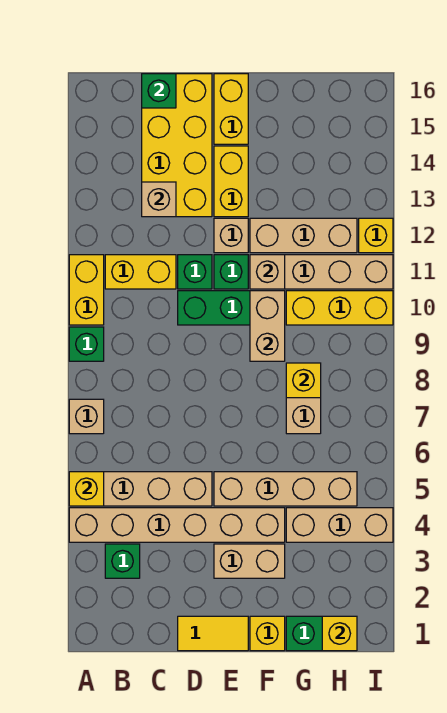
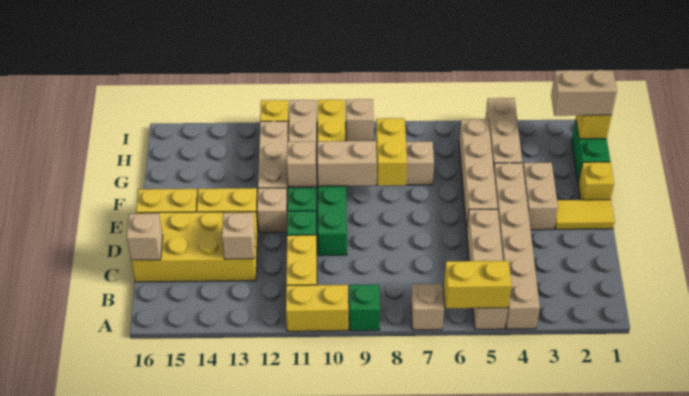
yellow brick A5 level 2 -> yellow brick A5:A6 level 2
green brick B3 level 1 -> none
green brick C16 level 2 -> tan brick C16 level 2
yellow tile D1:E1 level 1 -> yellow tile E1:E2 level 1
yellow brick G8 level 2 -> yellow brick F8:G8 level 2
none -> tan brick H1:H2 level 3
none -> tan brick I9 level 1

